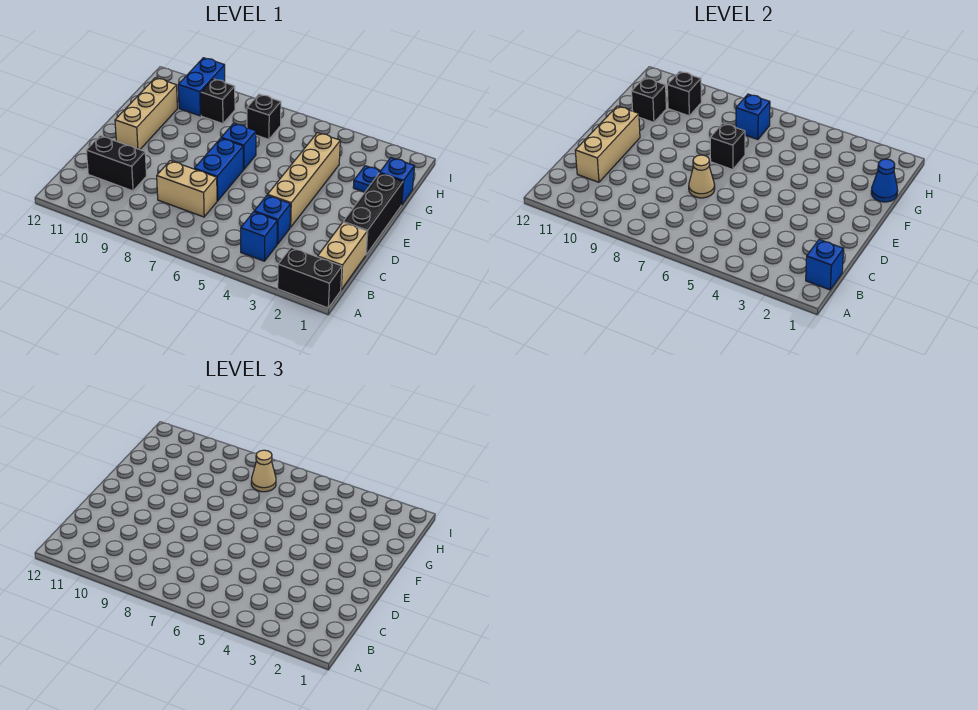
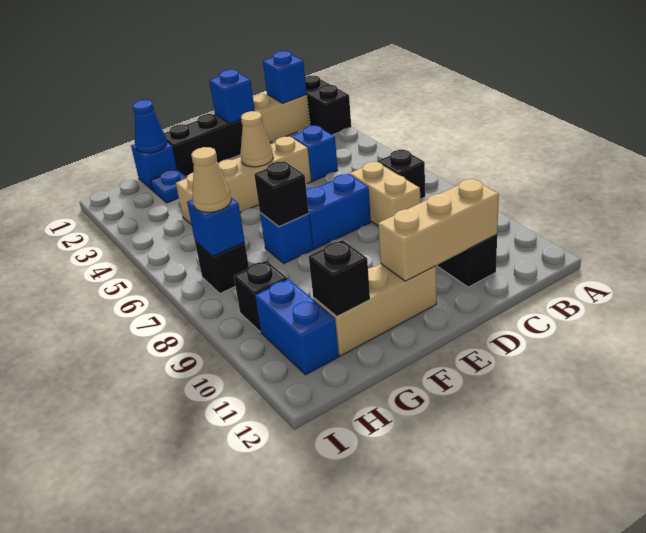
blue brick B4 level 1 -> blue brick D1 level 2
tan cone D7 level 2 -> tan cone E4 level 2
blue brick H10:I10 level 1 -> blue brick H10:H11 level 1
black brick H10 level 2 -> black brick B7 level 1

